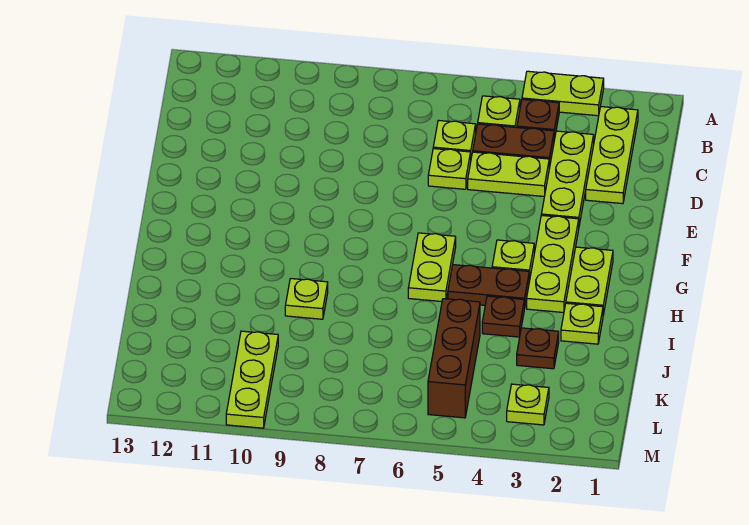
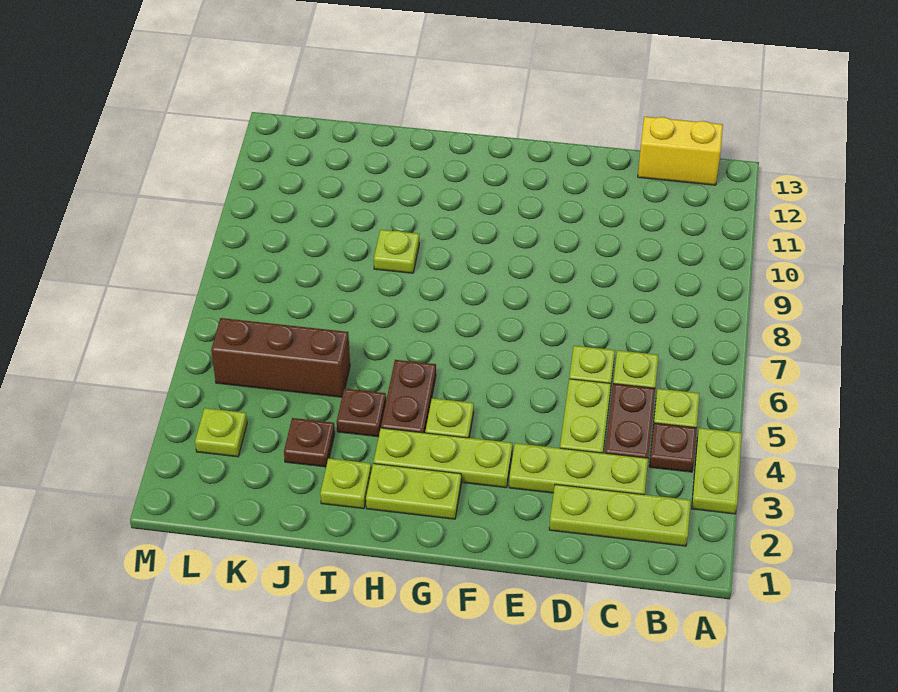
none -> yellow brick B13:C13 level 1
lime plate G6:H6 level 1 -> none
lime plate K10:M10 level 1 -> none

